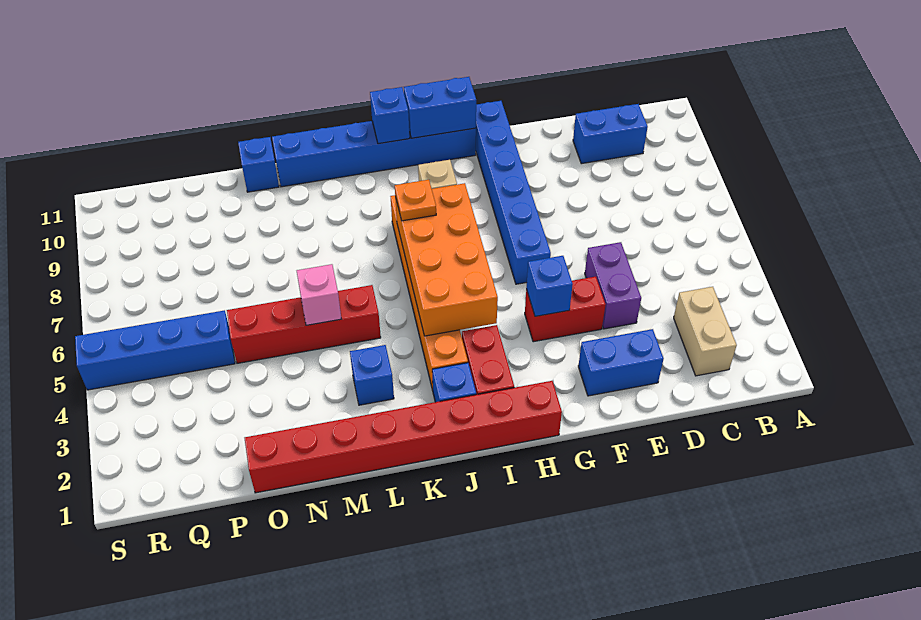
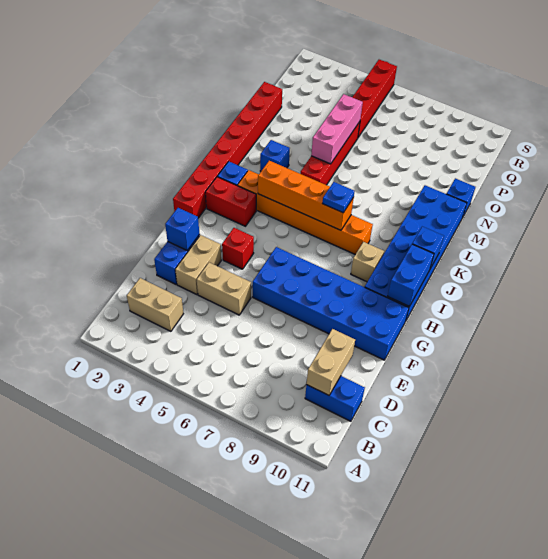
blue brick C10:D10 level 1 -> blue brick C10:C11 level 1
none -> tan brick C10:D10 level 2
none -> tan brick E3:F3 level 1
purple brick E4:E5 level 1 -> tan brick E4:E5 level 1
red brick F4:G4 level 1 -> red brick G4 level 1
blue brick G4 level 2 -> blue brick F2 level 2
blue brick G6:G11 level 1 -> blue brick F6:G11 level 1
blue brick H11:M11 level 1 -> blue brick H10:M11 level 1
orange brick I4:J7 level 2 -> orange brick J4:J7 level 2
orange plate J7 level 3 -> blue plate J7 level 3
pink brick M5 level 2 -> pink brick M5:O5 level 2
blue brick P5:S5 level 1 -> red brick P5:S5 level 1

